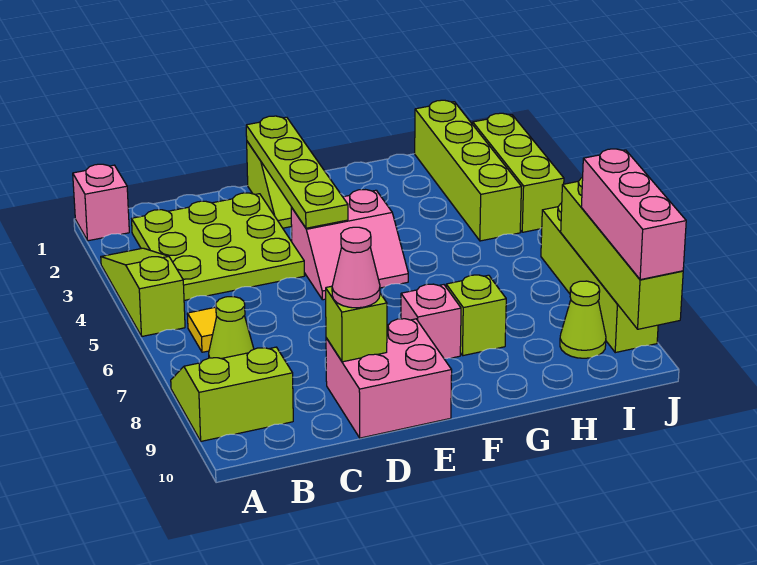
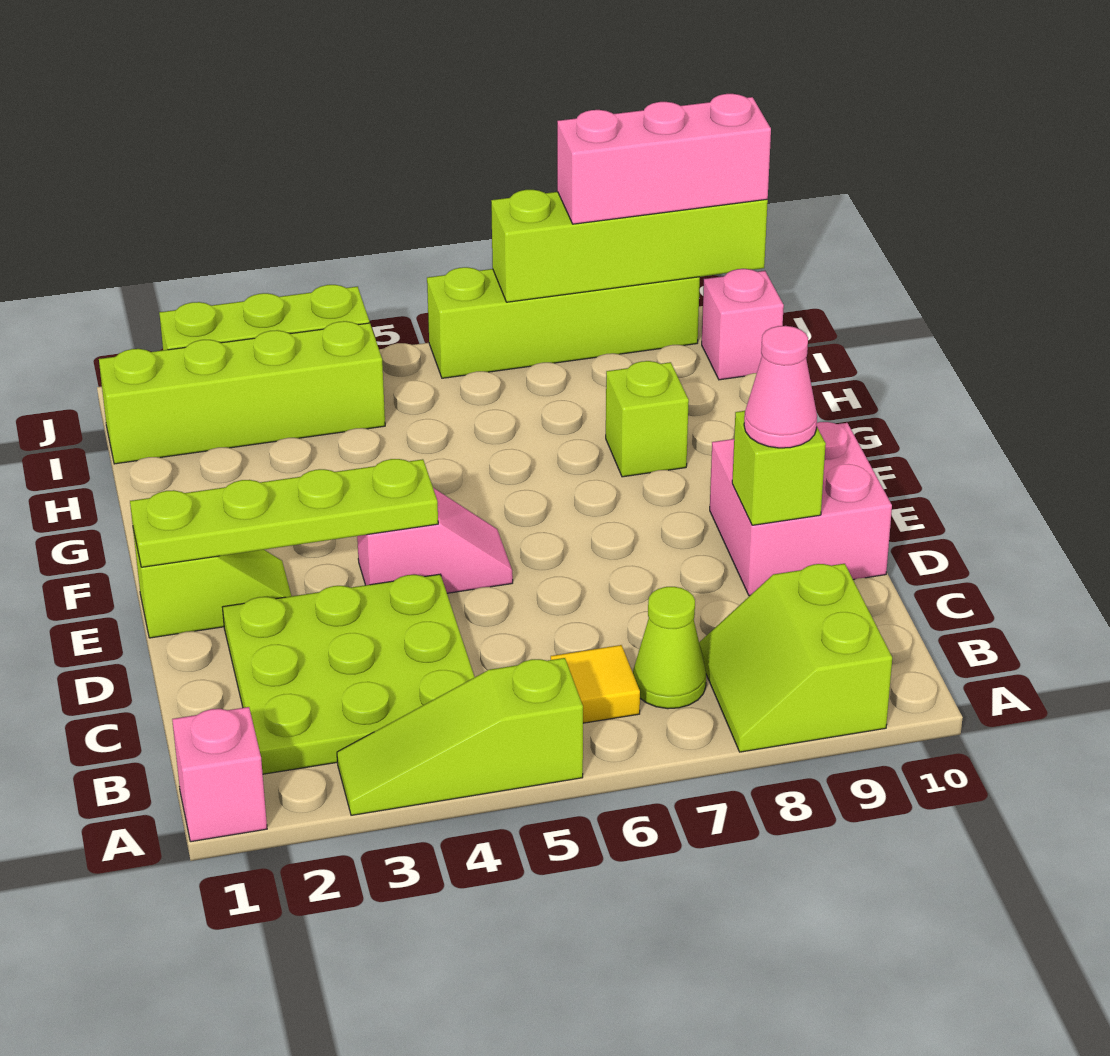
pink slope E4:F5 level 1 top 4 -> pink slope E4:E5 level 1 top 4
pink brick F8 level 1 -> pink brick I10 level 1
lime cone I9 level 1 -> none

